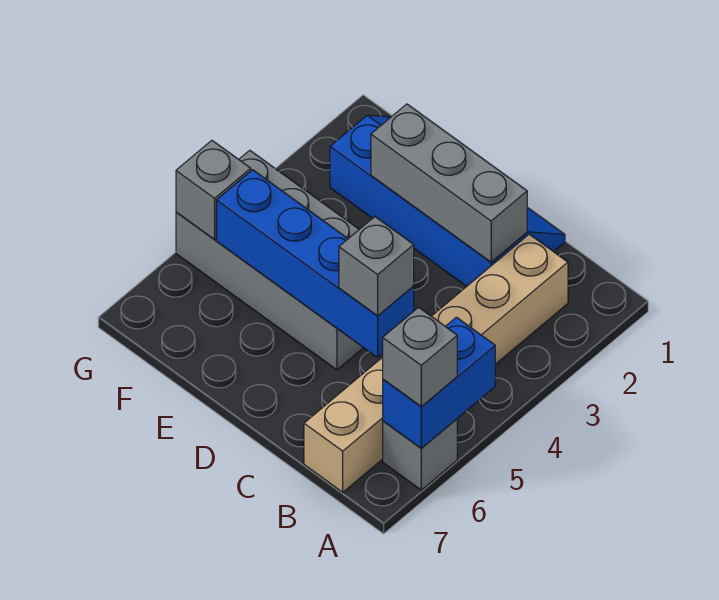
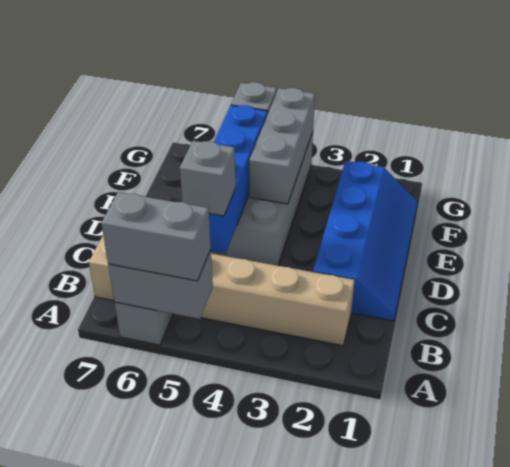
blue brick A5:A6 level 2 -> grey brick A5:A6 level 2
grey brick A6 level 3 -> grey brick A5:A6 level 3
grey brick C2:E2 level 2 -> grey brick E4:G4 level 2

